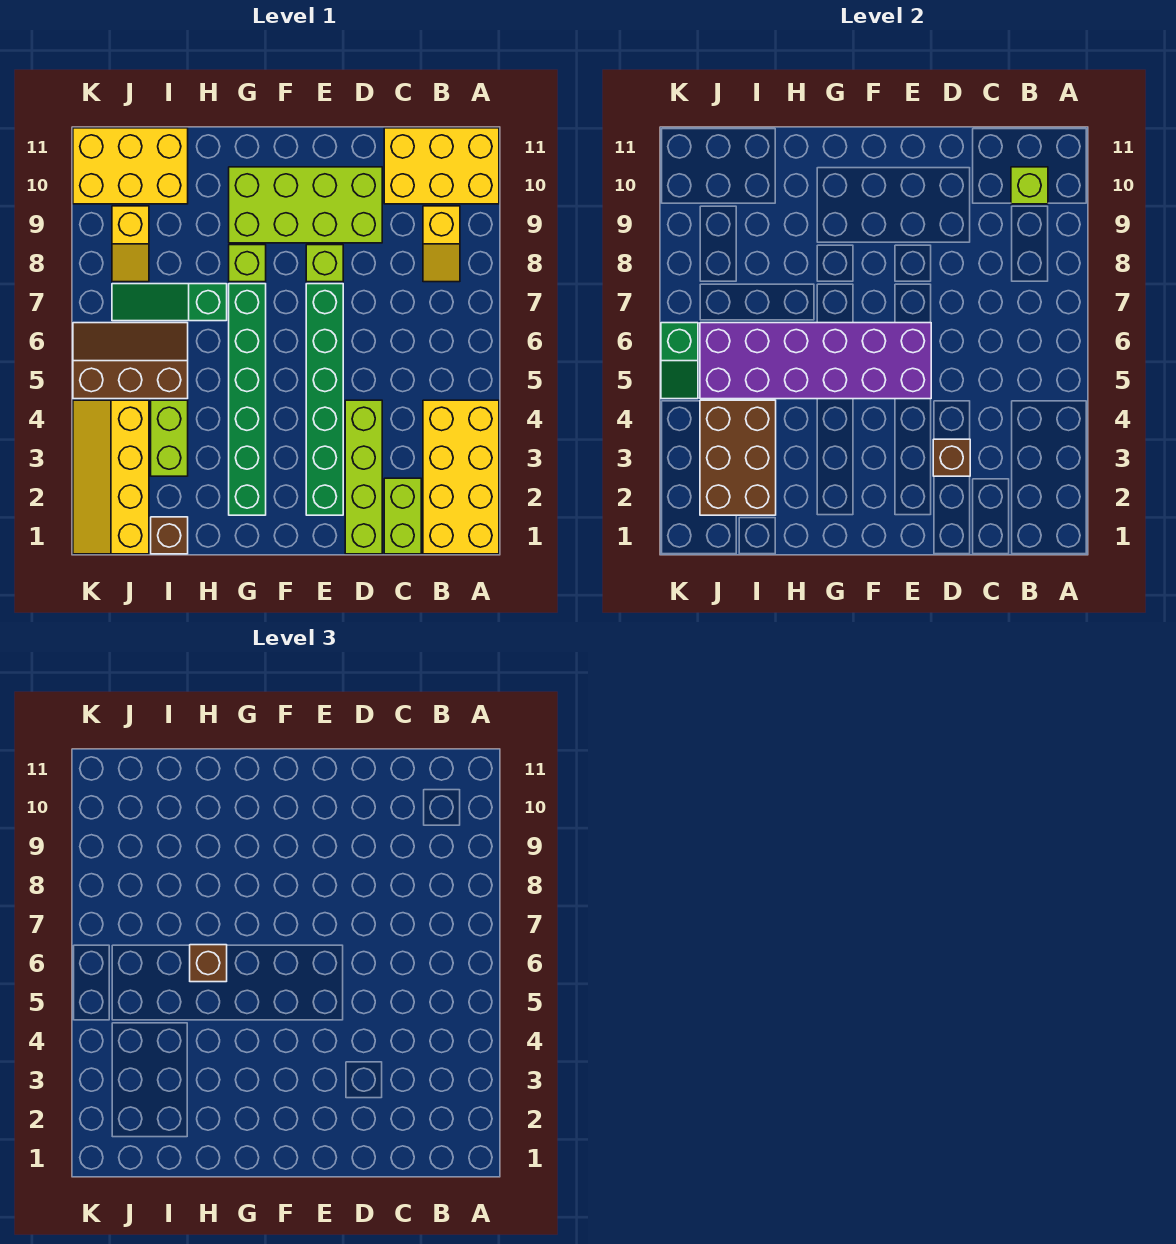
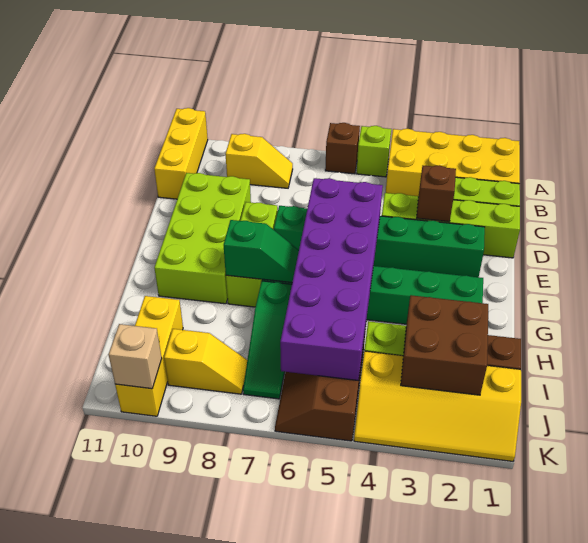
yellow brick A10:C11 level 1 -> yellow brick A11:C11 level 1
lime brick B10 level 2 -> lime brick A5 level 1
brown brick H6 level 3 -> brown brick A6 level 1
brown brick I2:J4 level 2 -> brown brick I2:J3 level 2
yellow brick I10:K11 level 1 -> yellow brick I10:K10 level 1
green slope K5:K6 level 2 top 6 -> green slope G7:G8 level 2 top 8
none -> tan brick K10 level 2

